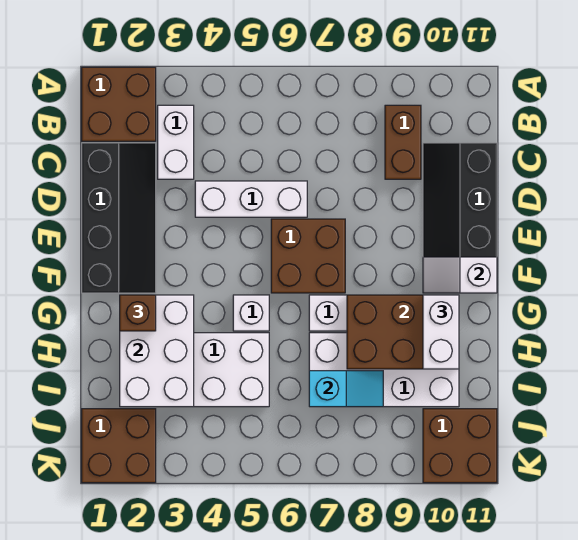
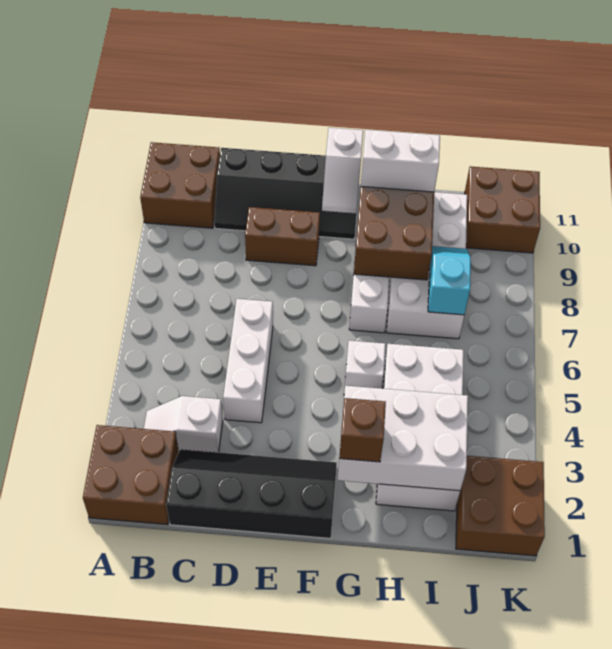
white brick B3:C3 level 1 -> white slope B3:C3 level 1 top C
brown brick B9:C9 level 1 -> brown brick D9:E9 level 1
brown brick E6:F7 level 1 -> brown brick A10:B11 level 1

